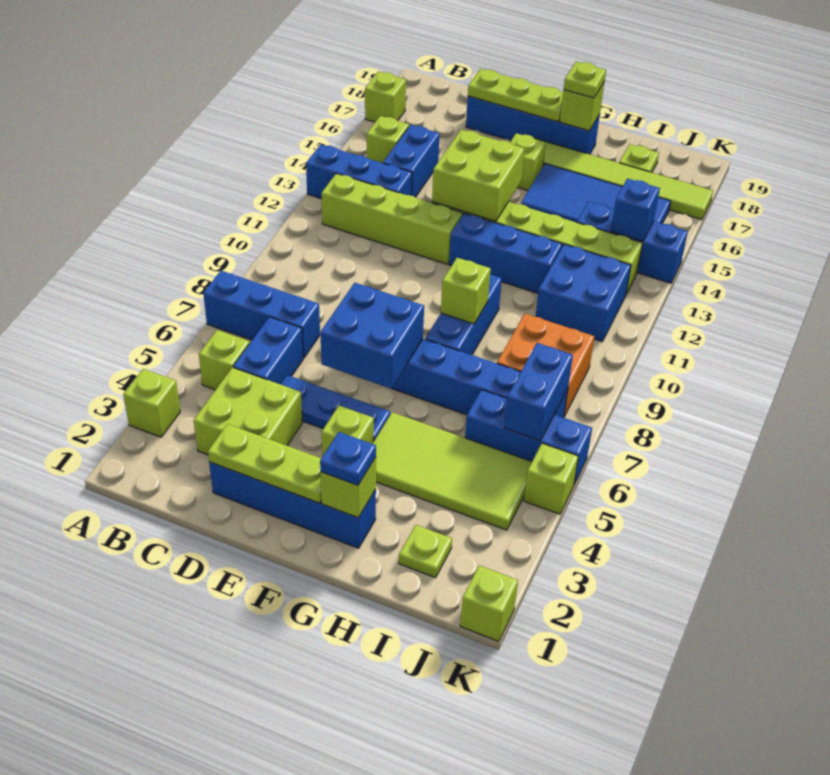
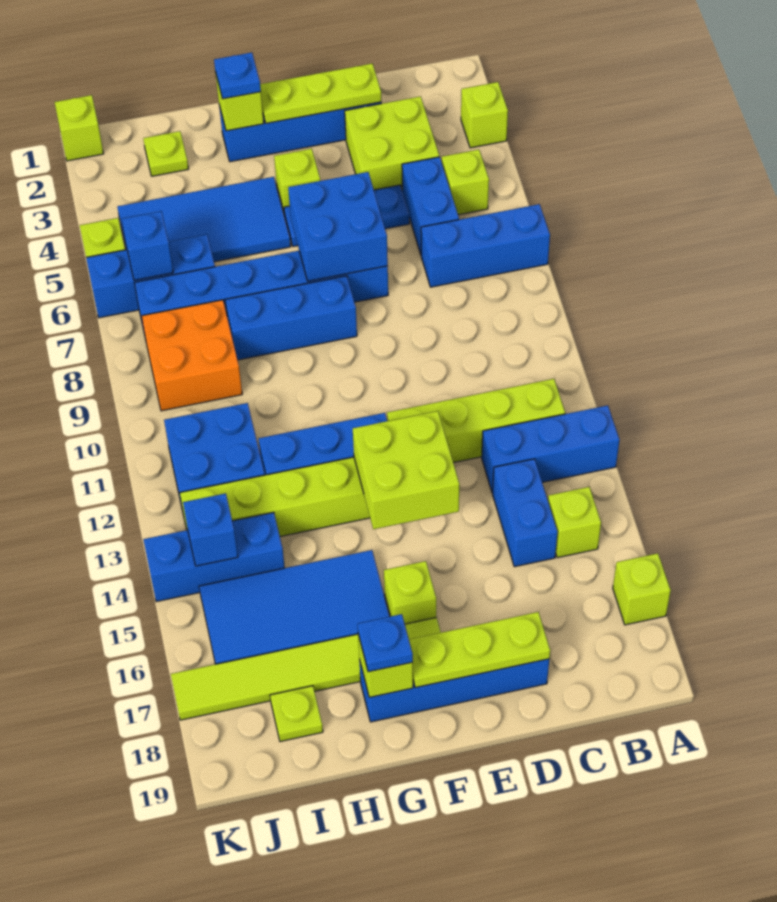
lime tile G4:J5 level 1 -> blue tile G4:J5 level 1
blue brick G8:G10 level 1 -> blue brick F8:H8 level 1
lime brick G9 level 2 -> none
lime plate G18 level 3 -> blue plate G18 level 3
blue brick J6:J7 level 2 -> blue brick J6 level 2

